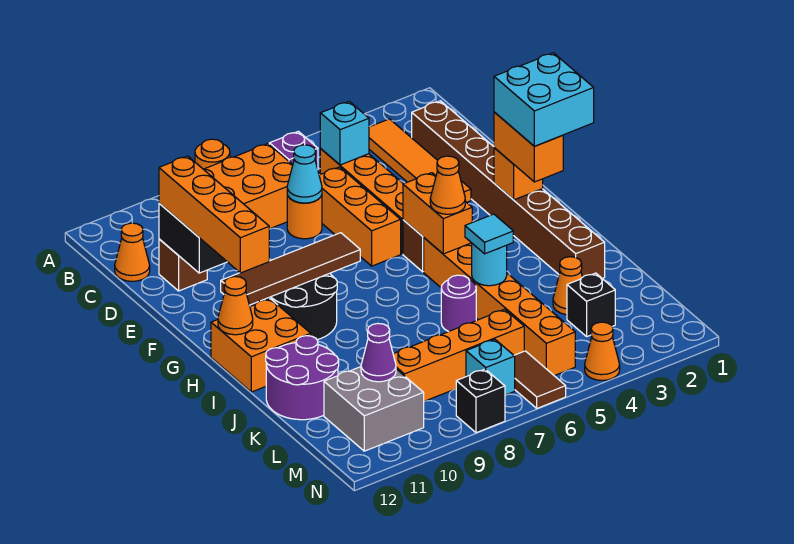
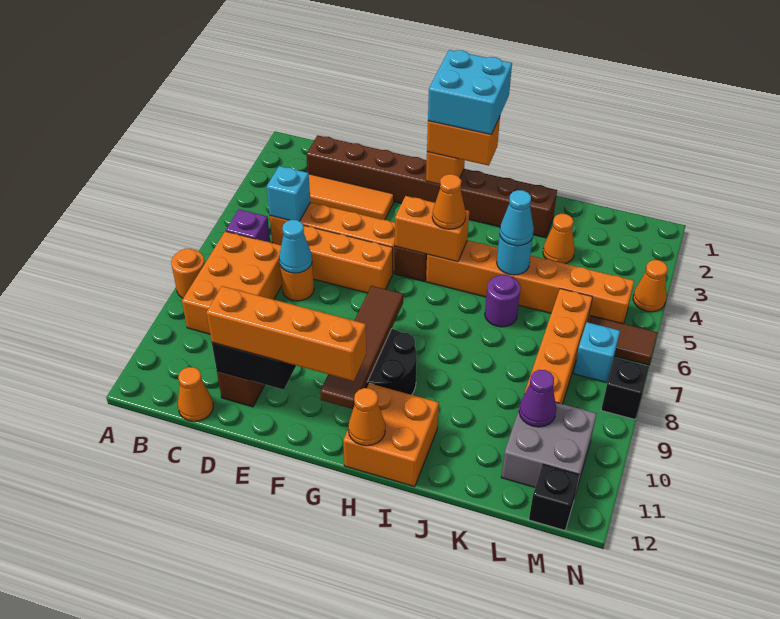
cyan tile J5 level 3 -> cyan cone J5 level 3
purple round brick J11:K12 level 1 -> none
black brick L3 level 1 -> black brick M12 level 1

